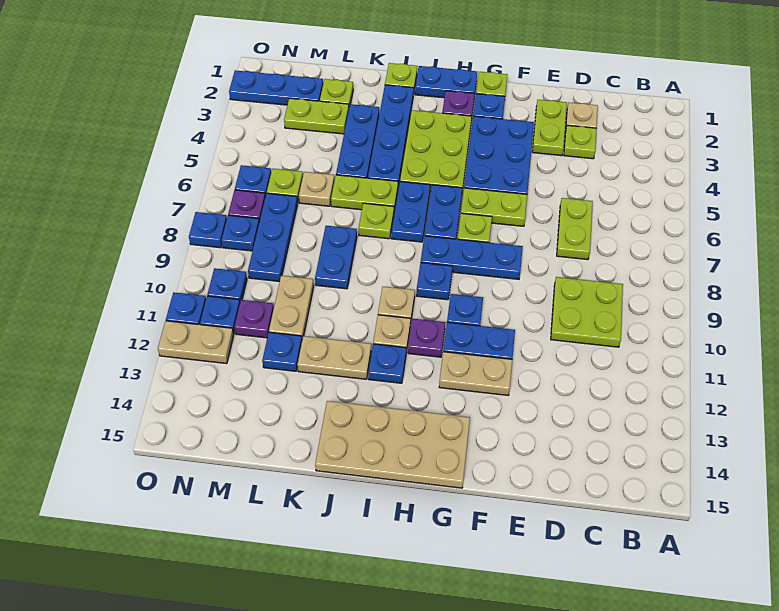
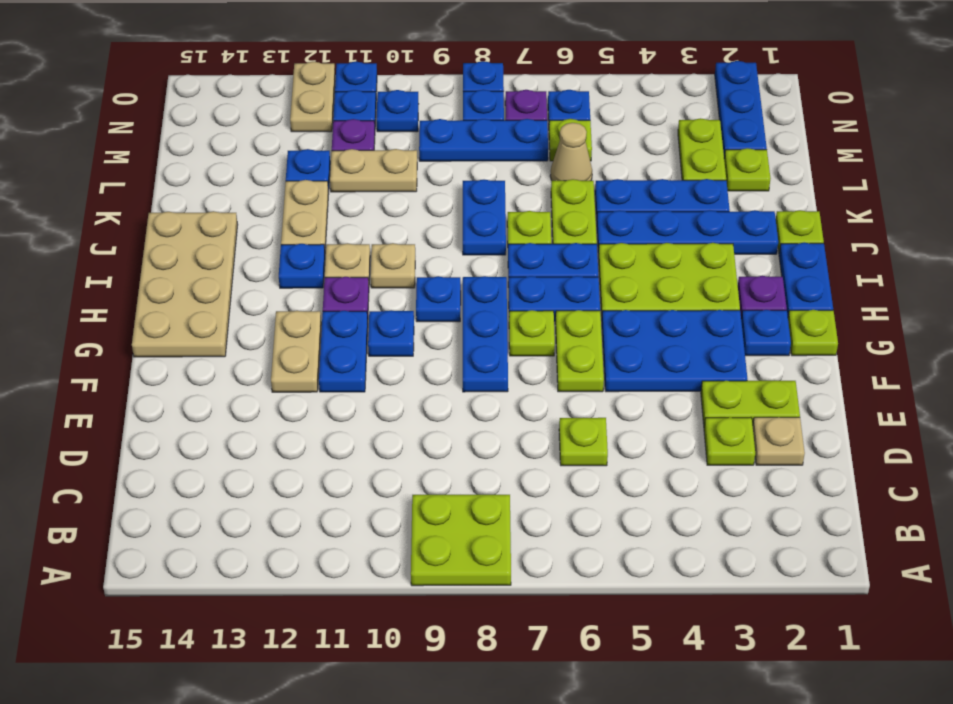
lime plate C9:D10 level 1 -> lime plate A8:B9 level 1
lime plate D6:D7 level 1 -> lime plate D6 level 1
blue plate K8:K9 level 1 -> blue plate J8:K8 level 1
tan plate L6 level 1 -> tan cone L6 level 1

